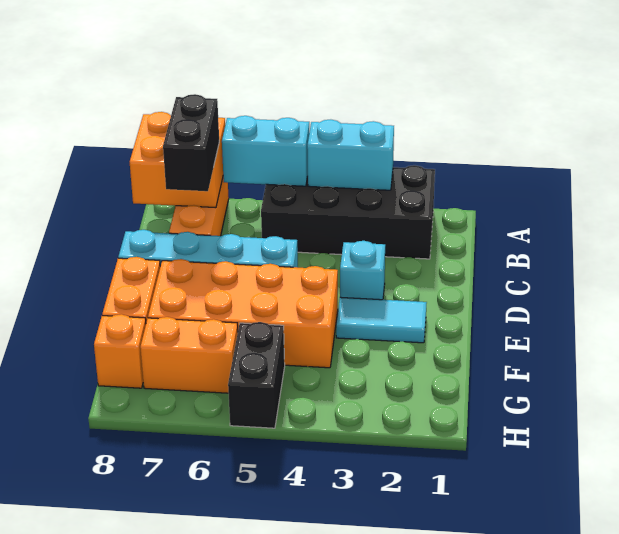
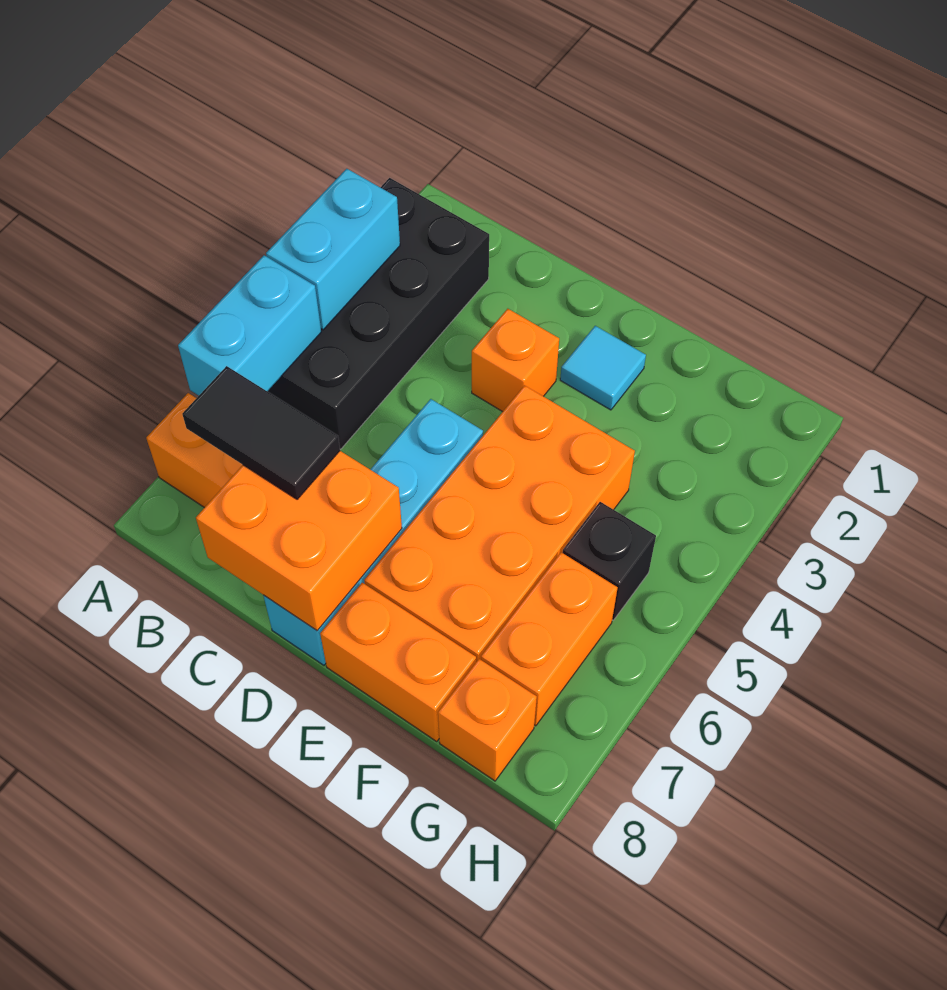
orange brick A7:B8 level 2 -> orange brick C7:D8 level 2
black brick B7:C7 level 3 -> black tile B7:C7 level 3
cyan brick D3 level 1 -> orange brick D3 level 1
cyan tile E2:E3 level 1 -> cyan tile E2 level 1
black brick G5:H5 level 1 -> black brick G5 level 1

